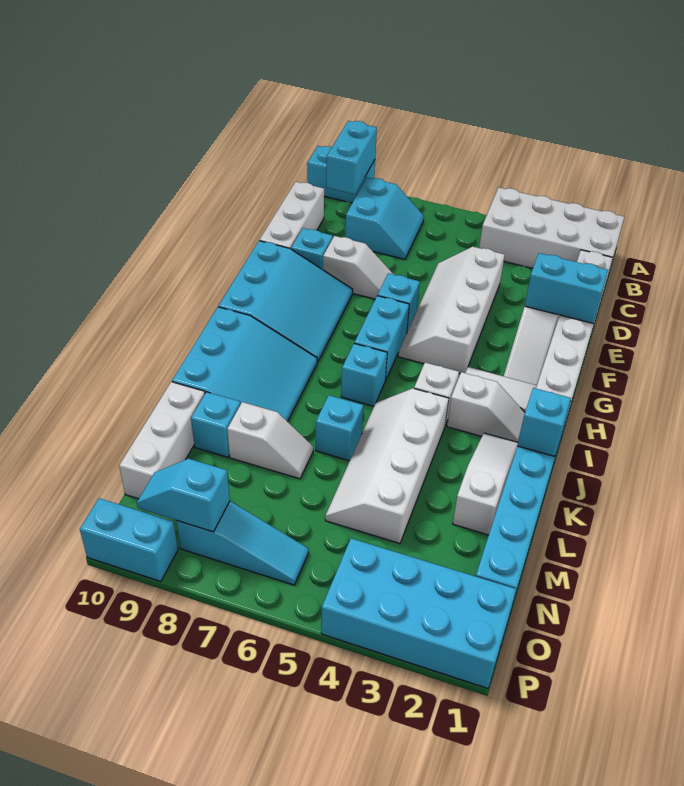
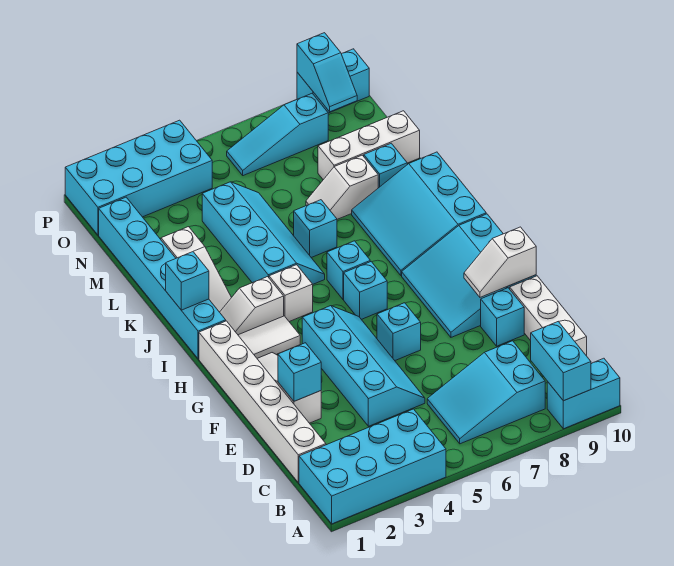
white brick A1:B4 level 1 -> cyan brick A1:B4 level 1
cyan slope B7:C8 level 1 top 8 -> cyan slope B6:C8 level 1 top 8
white slope D4:G5 level 1 top 4 -> cyan slope D4:G5 level 1 top 4
cyan brick E1:E2 level 2 -> cyan brick E2 level 2
white slope E7:E8 level 1 top 8 -> white slope F9:F10 level 2 top 10
cyan brick G6:H6 level 1 -> cyan brick H6 level 1
white slope J4:M5 level 1 top 4 -> cyan slope J4:M5 level 1 top 4
white brick L10:N10 level 1 -> white brick M8:M10 level 1
cyan slope O8:O9 level 2 top 8 -> cyan slope O9:P9 level 2 top P

